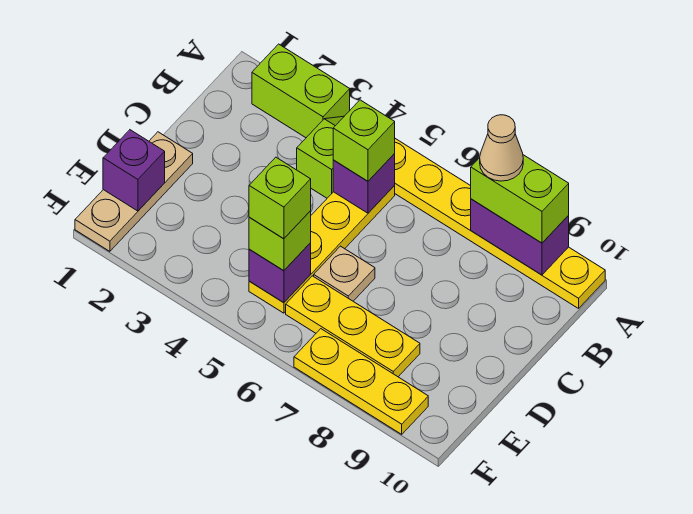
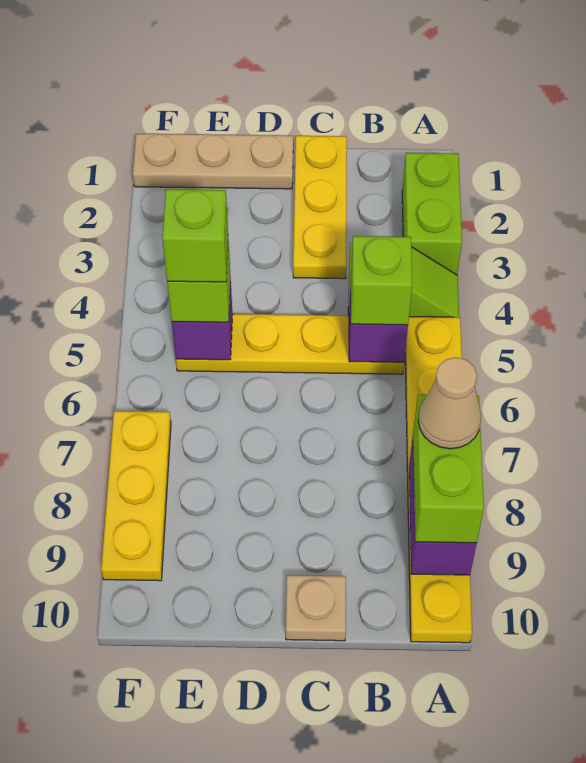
tan plate D6 level 1 -> tan plate C10 level 1
purple brick E1 level 2 -> none
yellow plate E6:E8 level 1 -> yellow plate C1:C3 level 1

